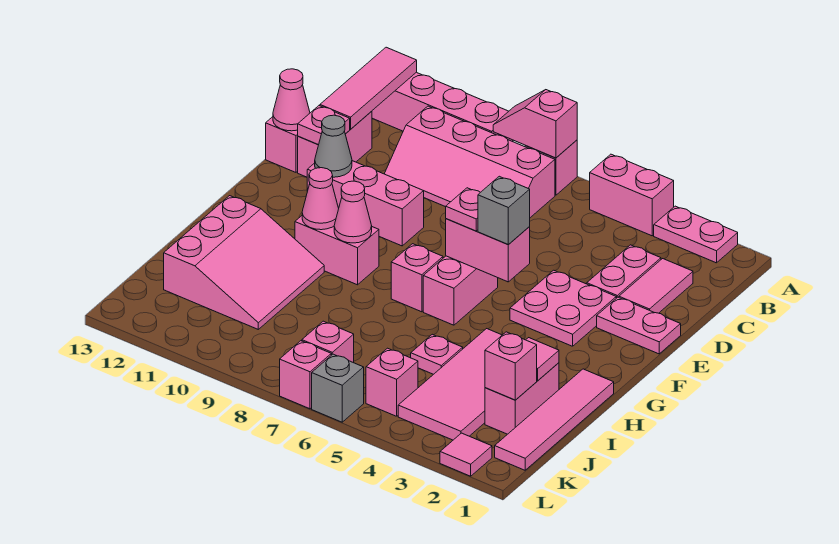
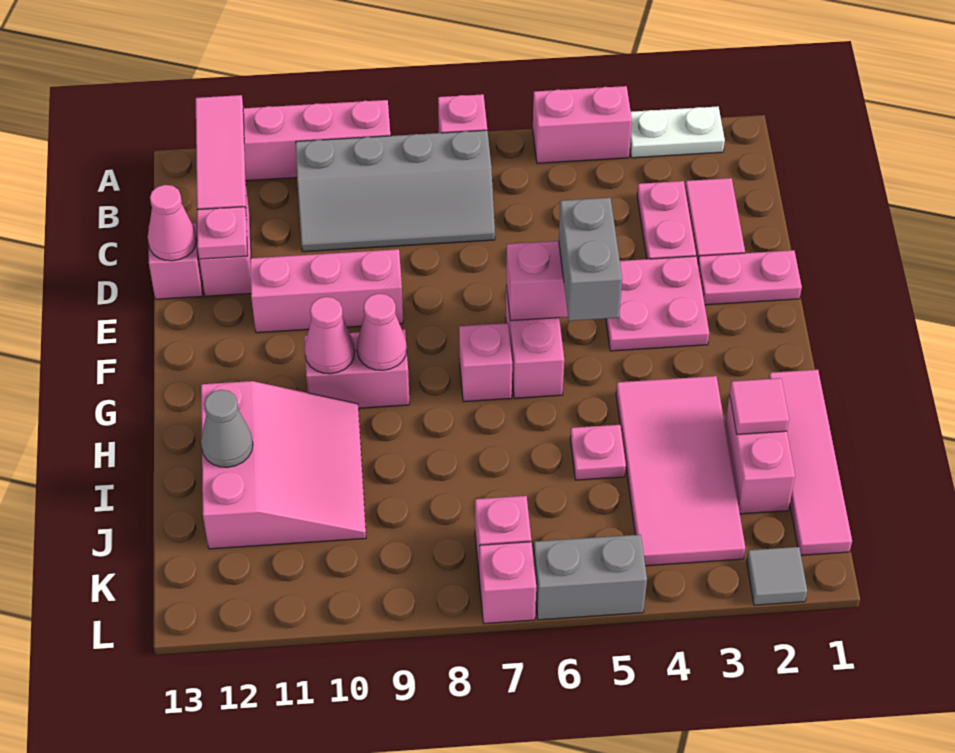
pink plate A2:A3 level 1 -> white plate A2:A3 level 1
pink slope A7:A8 level 2 top 7 -> none
pink slope B7:C10 level 1 top B -> grey slope B7:C10 level 1 top B
grey cone E11 level 2 -> grey cone I12 level 2
grey brick F5 level 3 -> grey brick F5:G5 level 3
pink plate F6 level 3 -> none
pink brick J2 level 2 -> none
pink brick K5 level 1 -> none
pink tile L2 level 1 -> grey tile L2 level 1
grey brick L6 level 1 -> grey brick L5:L6 level 1

